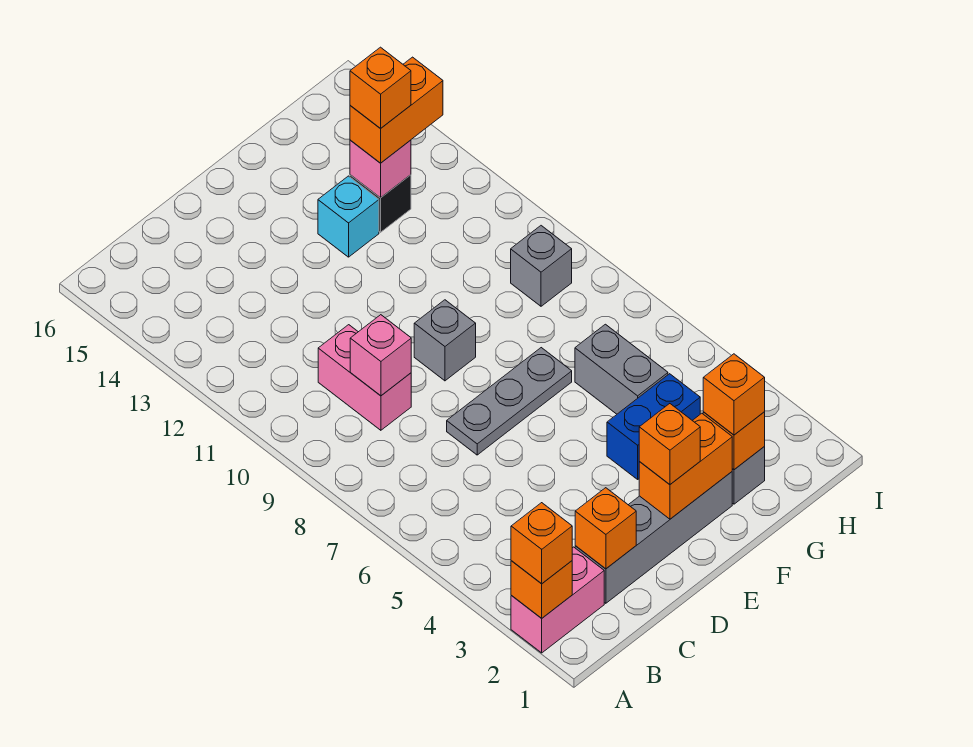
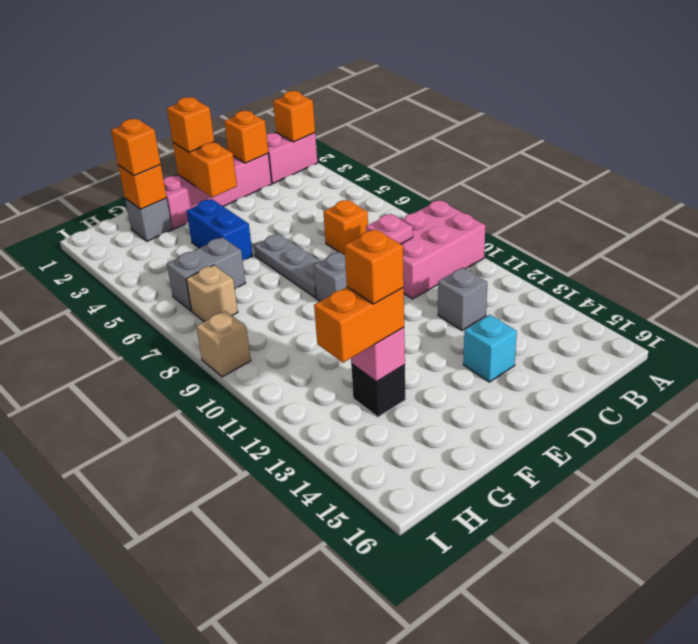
orange brick A2 level 3 -> orange brick C7 level 1
grey brick C2:F2 level 1 -> pink brick C2:F2 level 1
pink brick C9:C10 level 1 -> pink brick A9:C10 level 1
pink brick C9 level 2 -> pink plate C9 level 2
grey plate D7:F7 level 1 -> grey plate E6:E8 level 1
orange brick E2:F2 level 2 -> orange brick E2:E3 level 2
blue brick F4:G4 level 1 -> blue brick F4:F5 level 1
cyan brick F13 level 1 -> cyan brick D14 level 1
grey brick G5:G6 level 1 -> grey brick G6:H6 level 1
none -> tan brick H7 level 1
grey brick H9 level 1 -> grey brick C12 level 1
none -> tan brick I9 level 1

